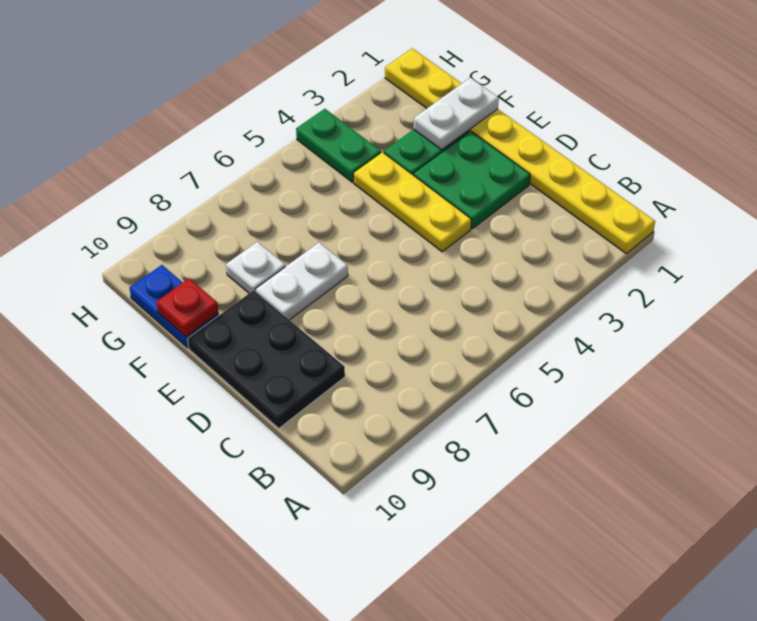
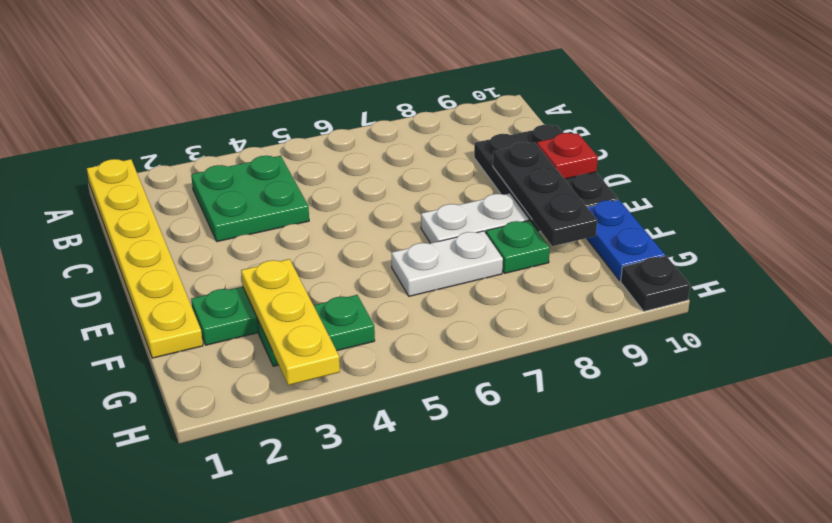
yellow plate A1:H1 level 1 -> yellow plate A1:F1 level 1
green plate D2:E3 level 1 -> green plate B3:C4 level 1
yellow plate D4:F4 level 1 -> yellow plate F3:H3 level 2
none -> black plate D9:F9 level 2
white plate F1:F2 level 2 -> white plate F6:F7 level 1
white plate F8 level 1 -> green plate F8 level 1
red plate F10 level 2 -> red plate D10 level 2
green plate G4:H4 level 1 -> green plate G3:G4 level 1
none -> black plate H10 level 1

